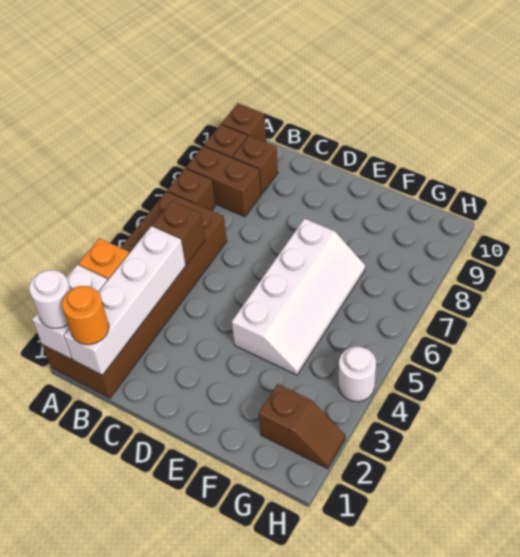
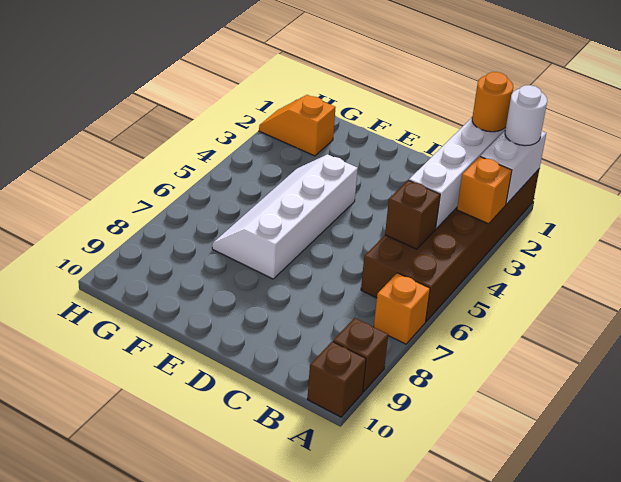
brown brick A7 level 1 -> orange brick A7 level 1
brown brick A8:B8 level 1 -> none
brown brick B9 level 1 -> none
brown slope G2:H2 level 1 top G -> orange slope G2:H2 level 1 top G
white round brick H4 level 1 -> none

